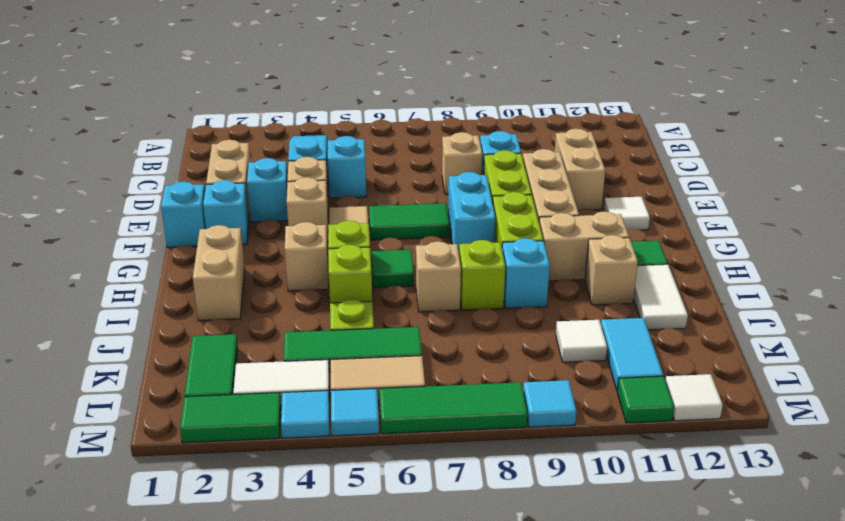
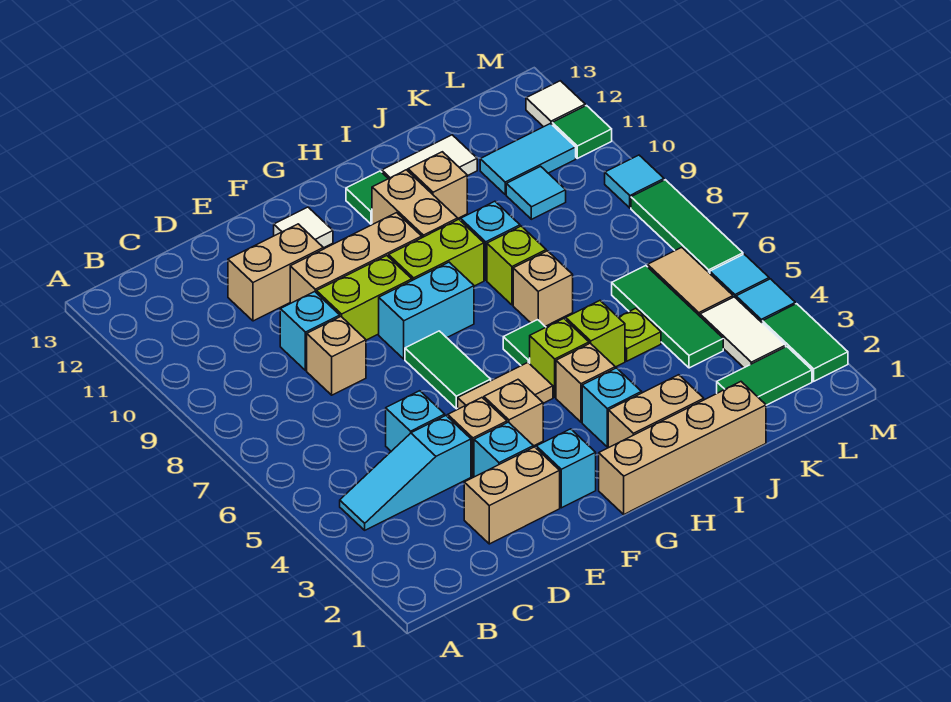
cyan brick F1 level 1 -> cyan brick H3 level 1
none -> tan brick G1:J1 level 1
white tile K10 level 1 -> cyan tile K10 level 1

